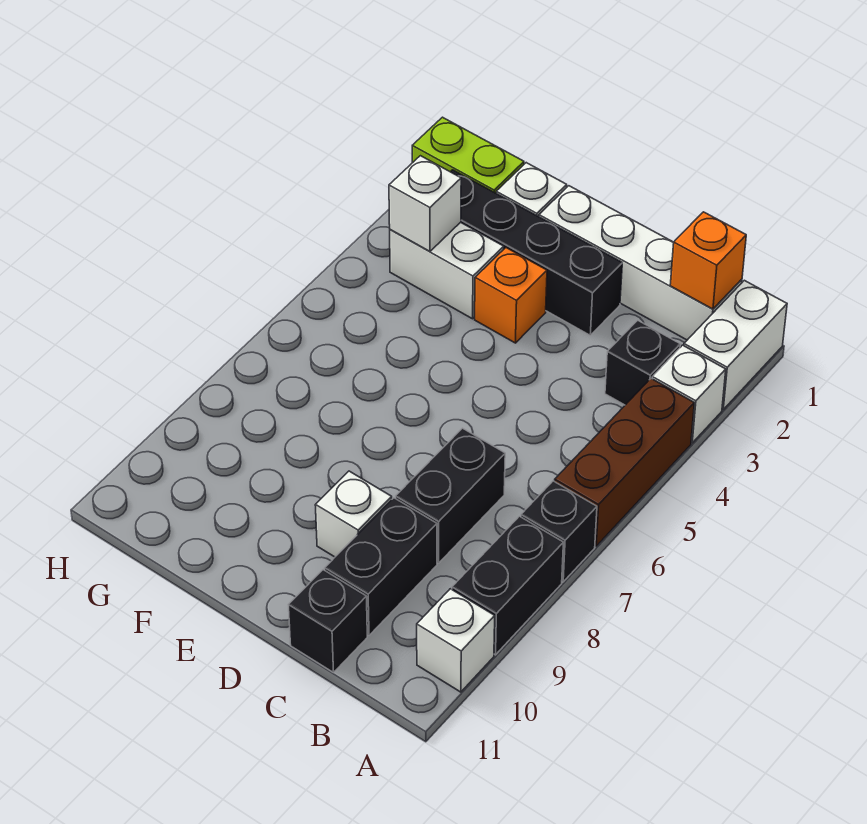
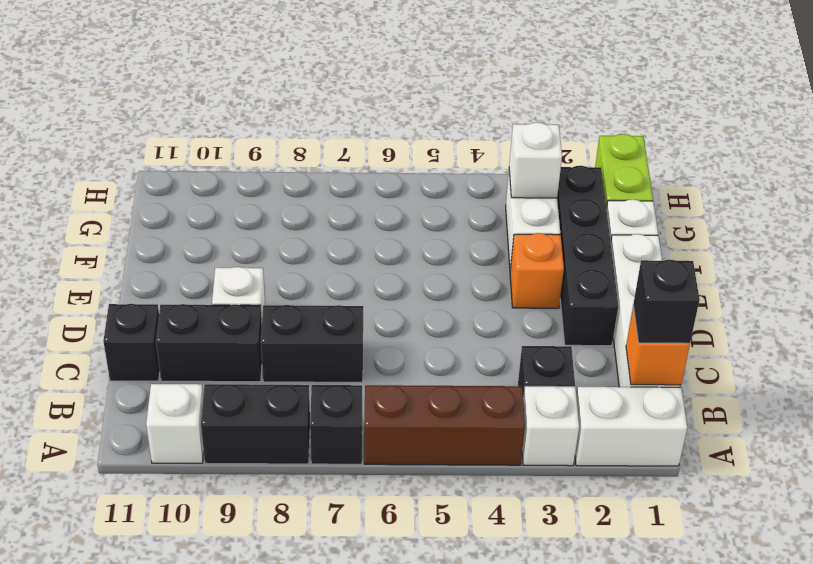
none -> black brick B1 level 3

